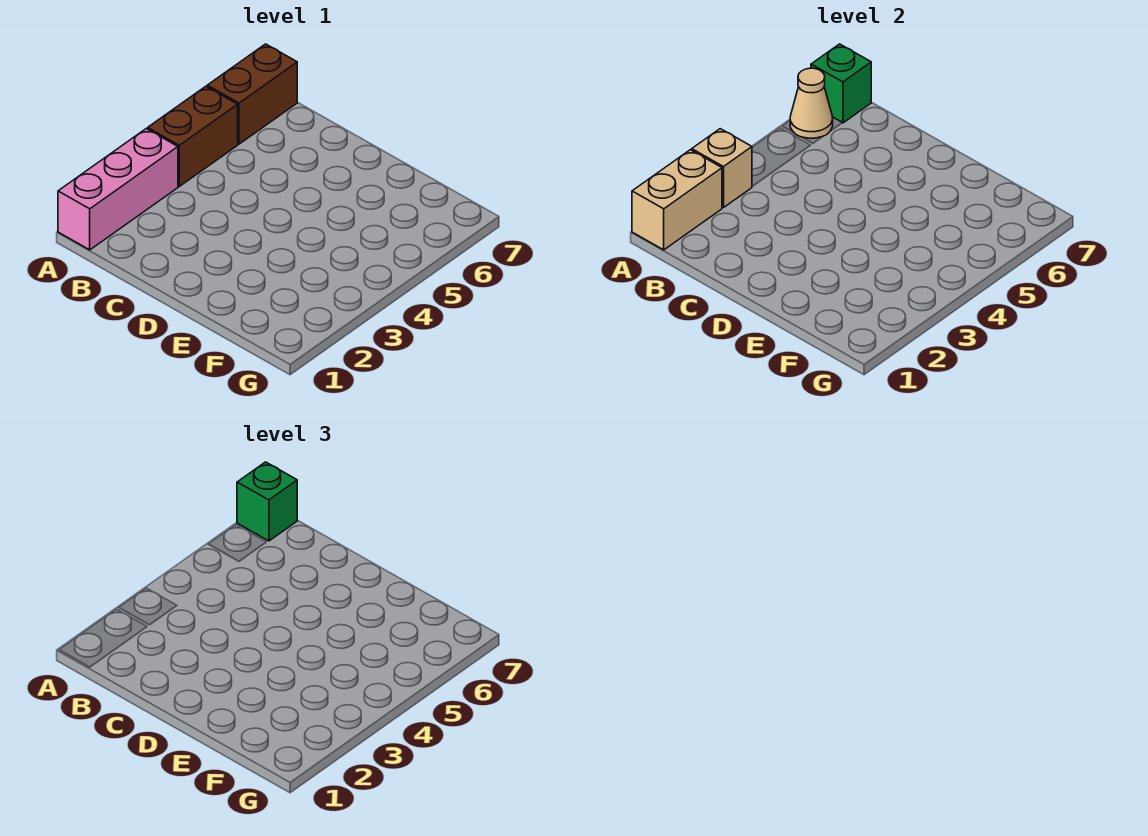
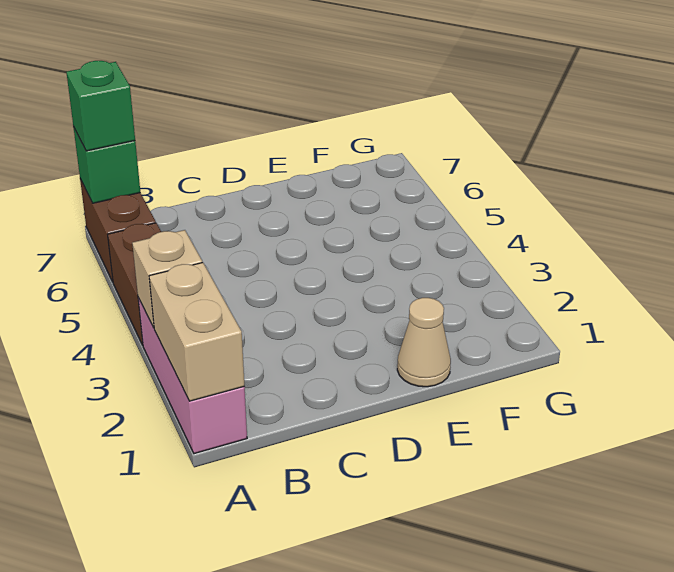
tan cone A6 level 2 -> tan cone E1 level 1

